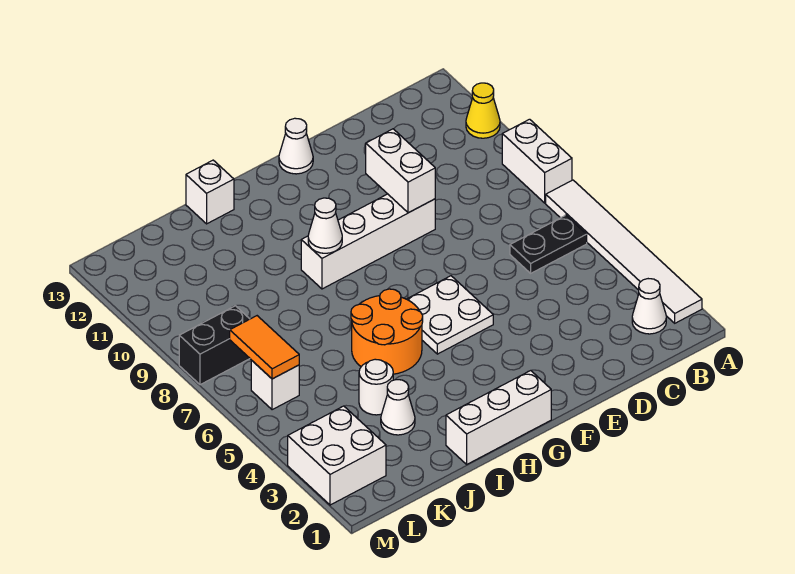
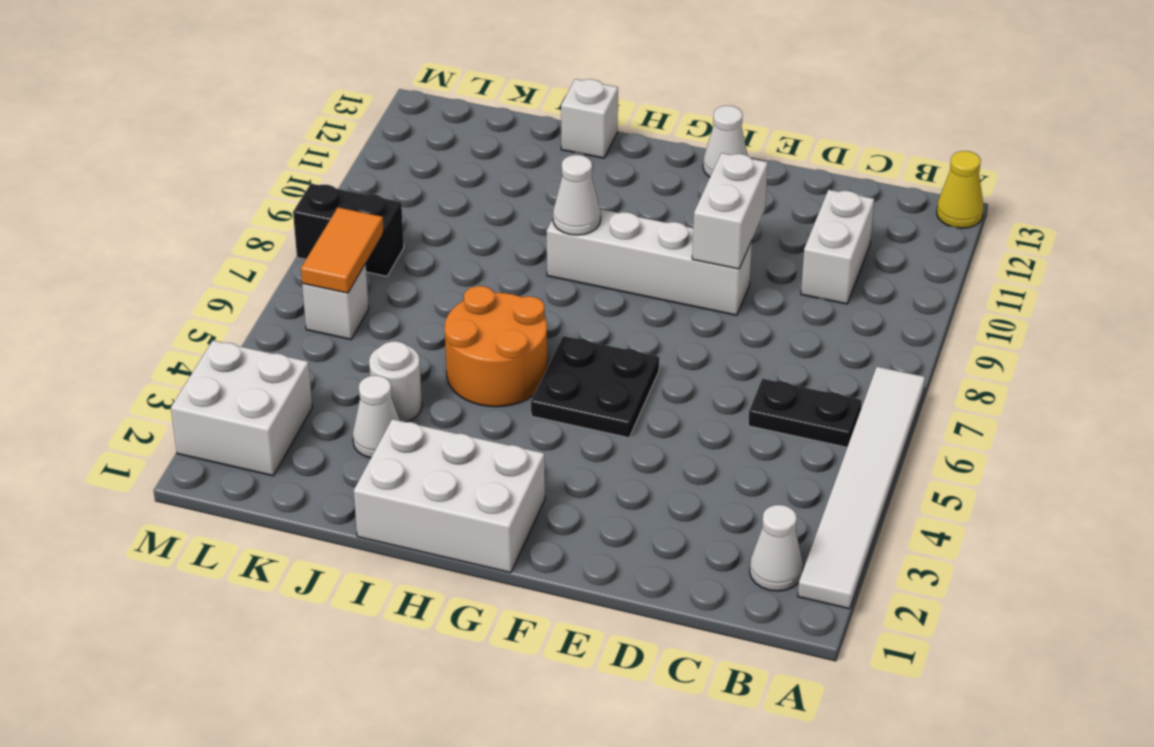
white brick A8:A9 level 1 -> white brick C10:C11 level 1
yellow cone A11 level 1 -> yellow cone A13 level 1
white plate F5:G6 level 1 -> black plate F5:G6 level 1
white brick G1:I1 level 1 -> white brick G1:I2 level 1

